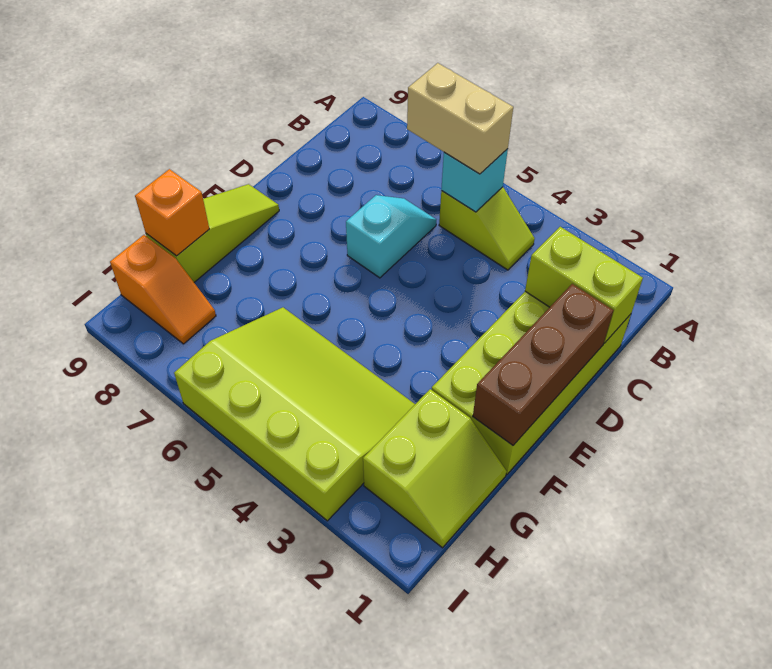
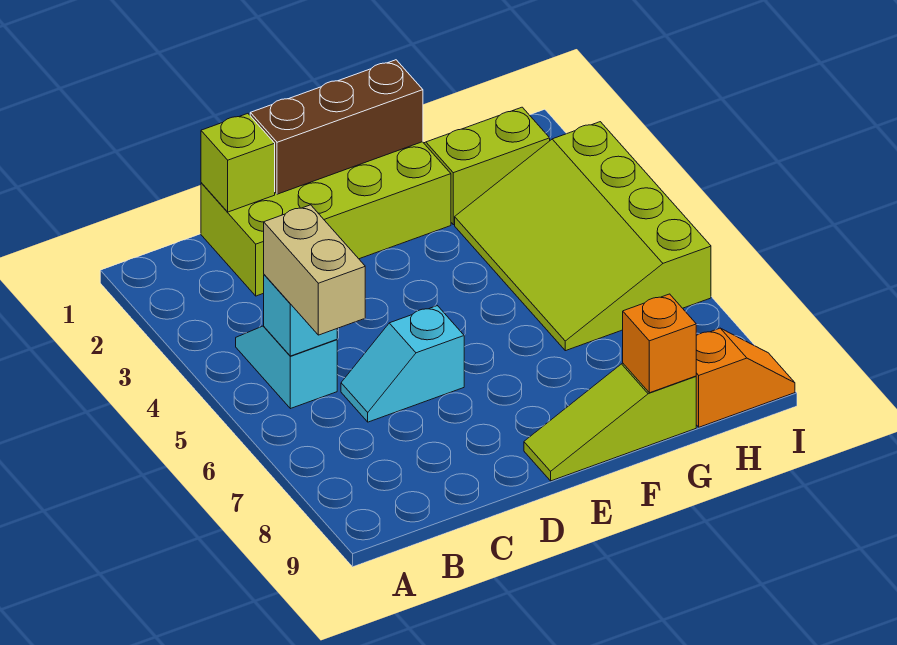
lime slope B4:B5 level 1 top 5 -> cyan slope B4:B5 level 1 top 5
lime brick C1:C2 level 2 -> lime brick C1 level 2
orange slope H8:H9 level 1 top 9 -> orange slope H9:I9 level 1 top H

